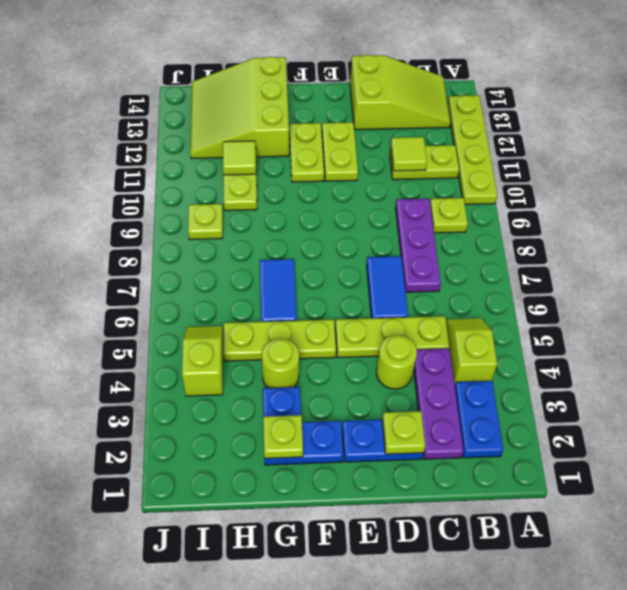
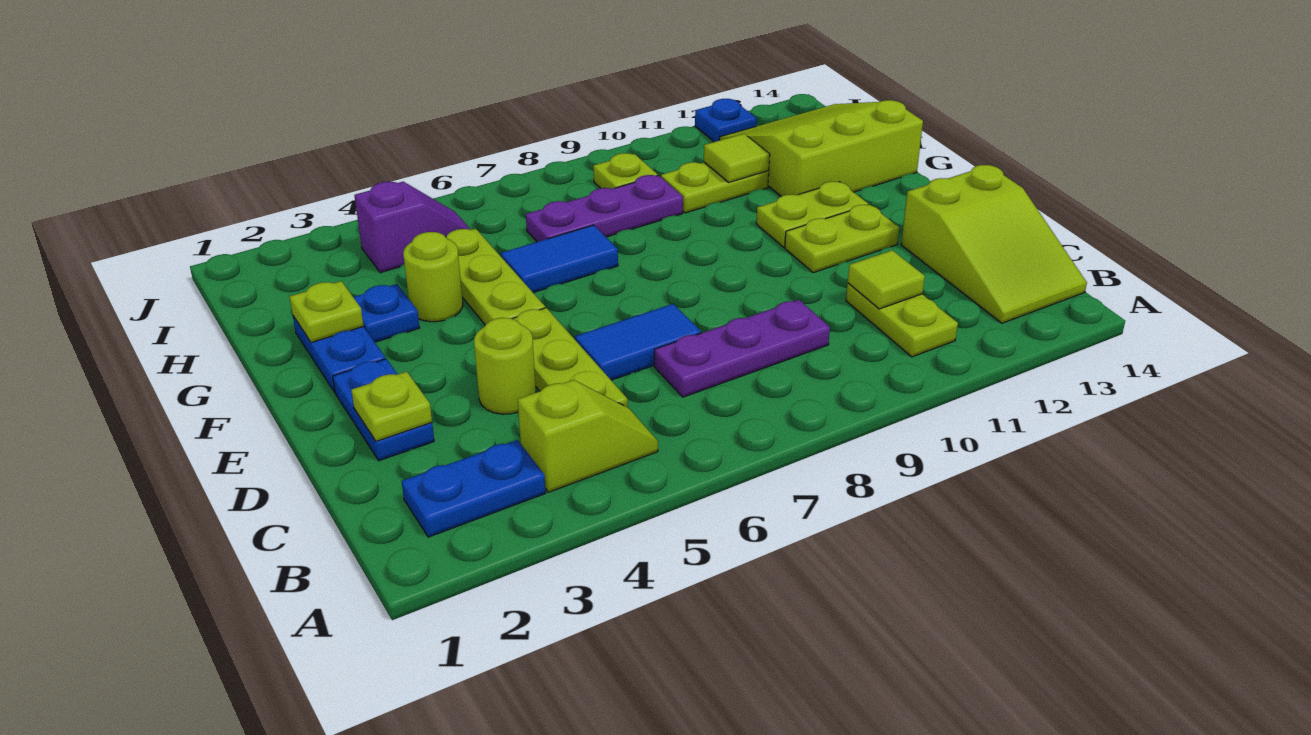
lime plate A10:A13 level 1 -> none
lime plate B9 level 1 -> none
purple plate C2:C4 level 1 -> purple plate H7:H9 level 1
lime slope I4:I5 level 1 top 4 -> purple slope I4:I5 level 1 top 4
none -> blue plate J12 level 1

